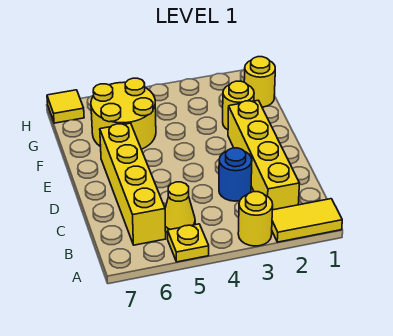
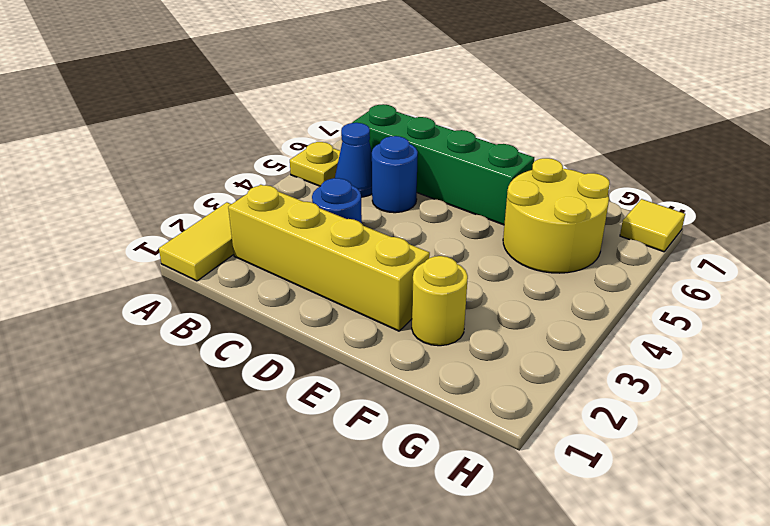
yellow round brick A3 level 1 -> none
yellow cone B5 level 1 -> blue cone B5 level 1
yellow brick B6:E6 level 1 -> green brick B6:E6 level 1
none -> blue round brick C5 level 1
yellow round brick G1 level 1 -> none

